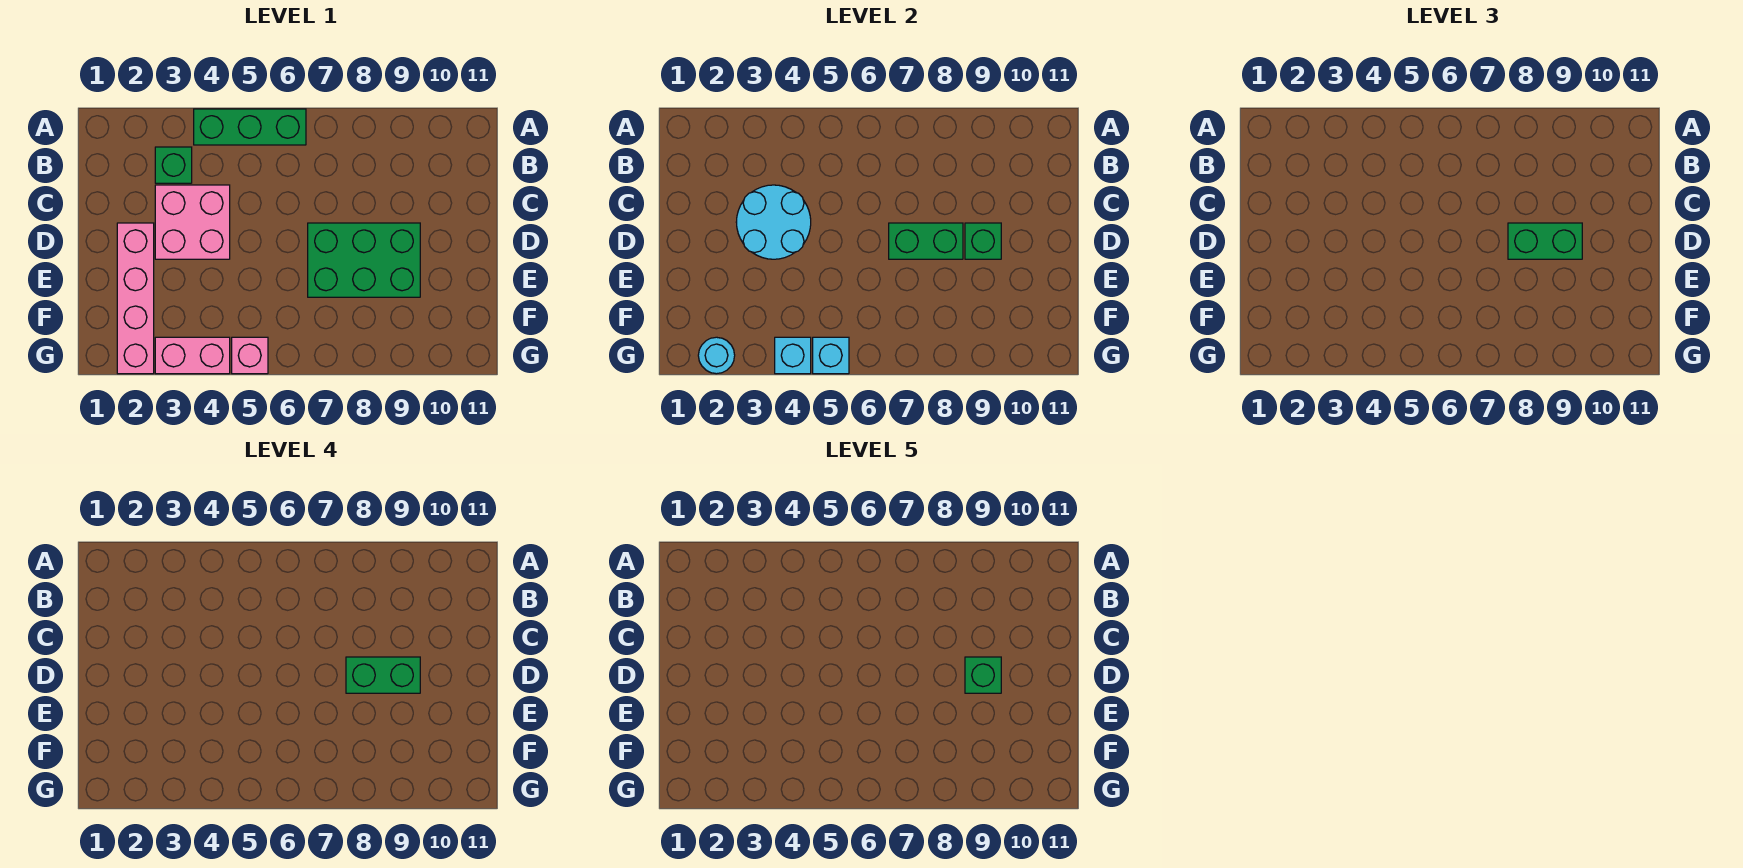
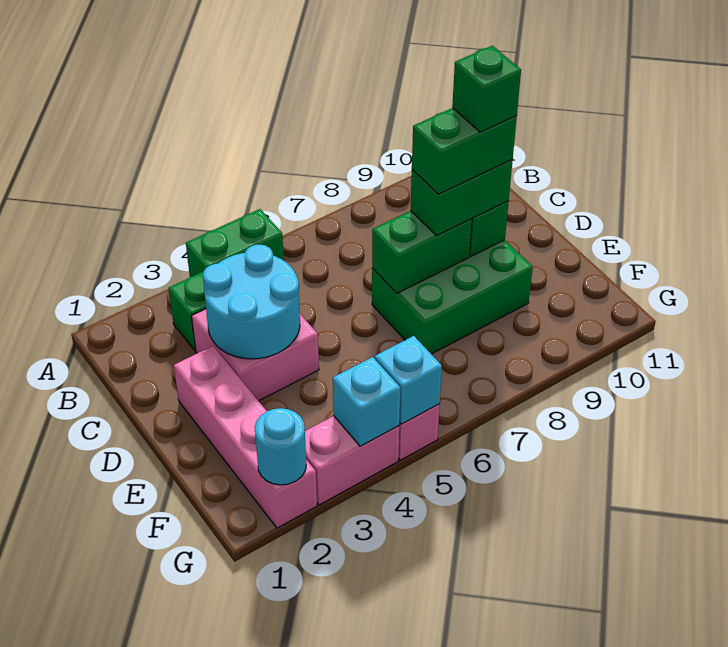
green brick A4:A6 level 1 -> green brick A4:A5 level 1

